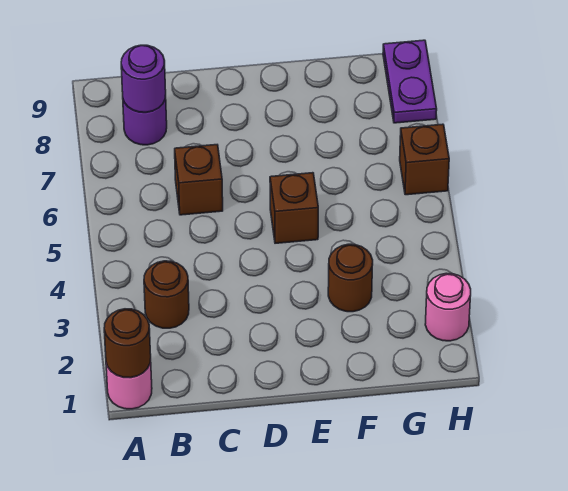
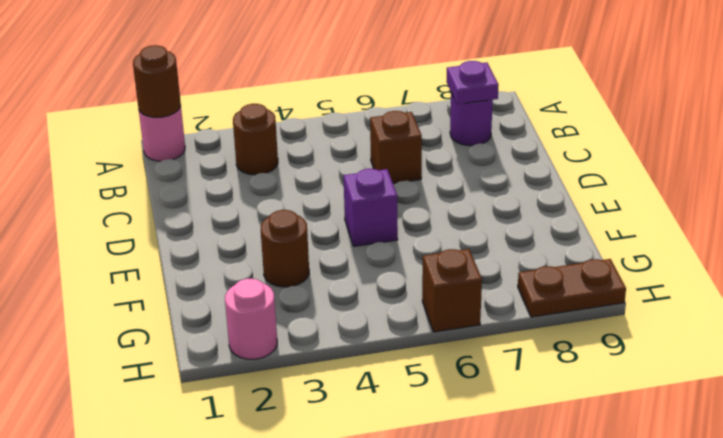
purple round brick B8 level 2 -> purple plate B8 level 2
brown brick E5 level 1 -> purple brick E5 level 1
purple plate H8:H9 level 1 -> brown plate H8:H9 level 1

